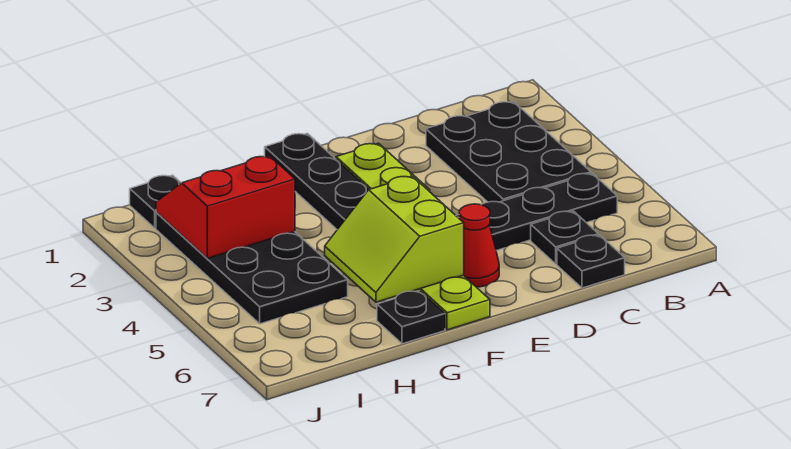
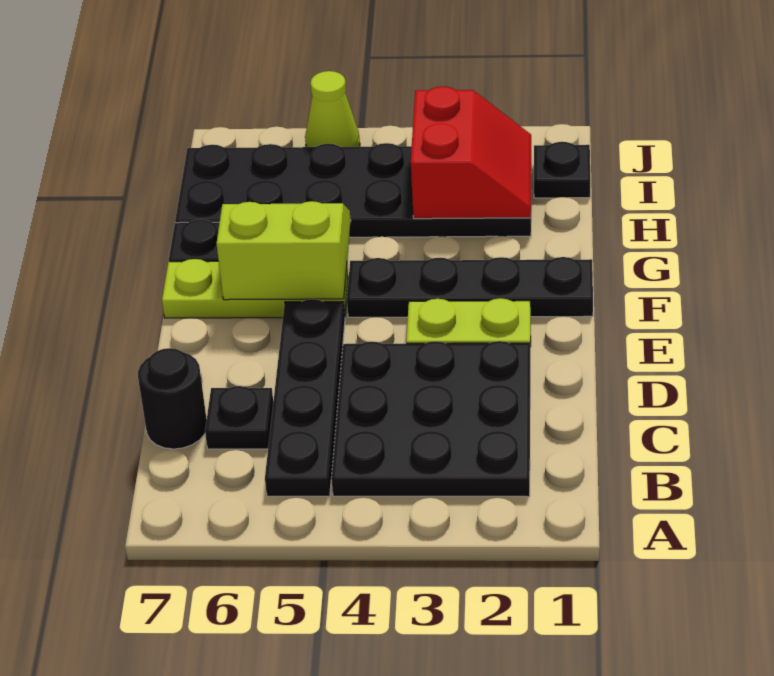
black plate B2:C4 level 1 -> black plate B2:D4 level 1
black plate C7 level 1 -> black round brick C7 level 1
red cone E6 level 1 -> none
black plate H2:I5 level 1 -> black plate H2:I7 level 1
none -> lime cone J5 level 1

